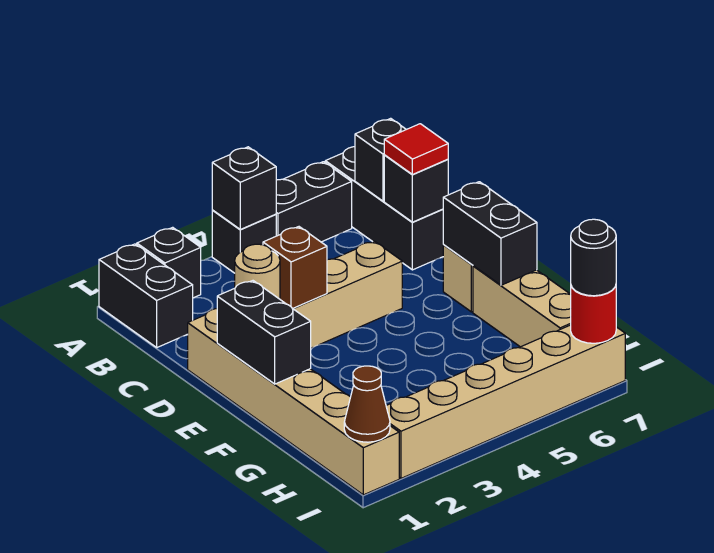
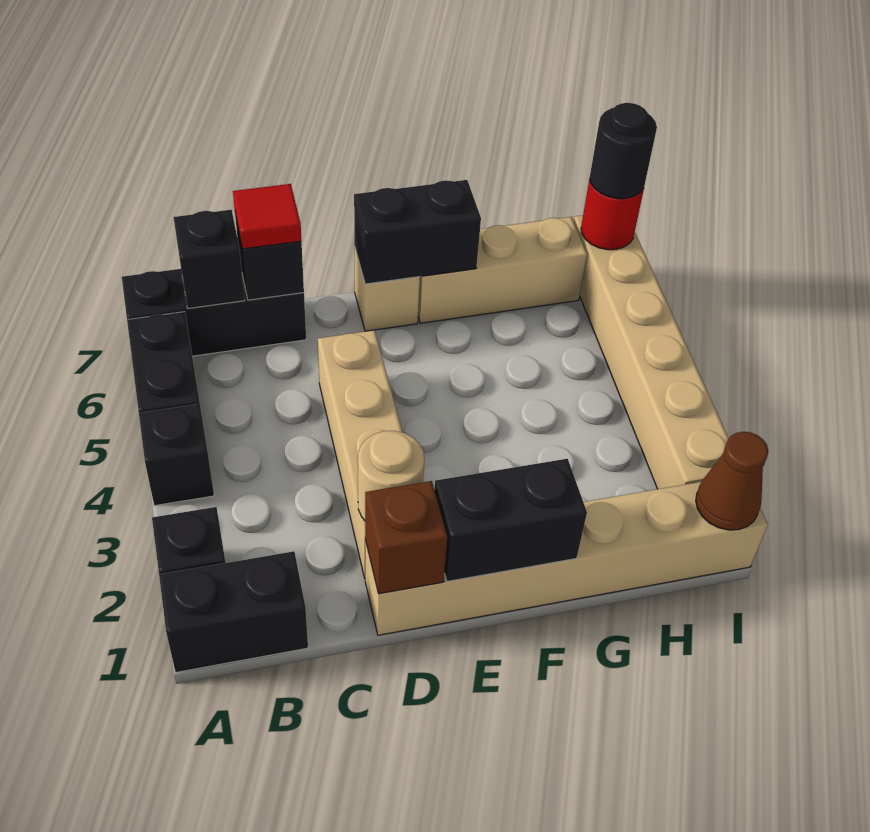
black brick A4 level 2 -> none
brown brick D3 level 2 -> brown brick D1 level 2

